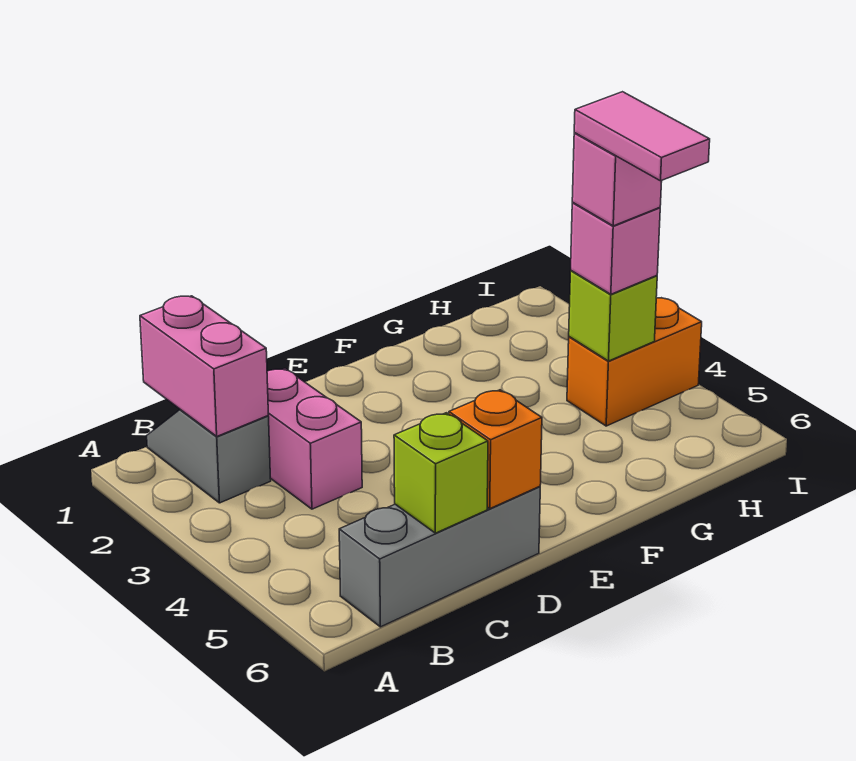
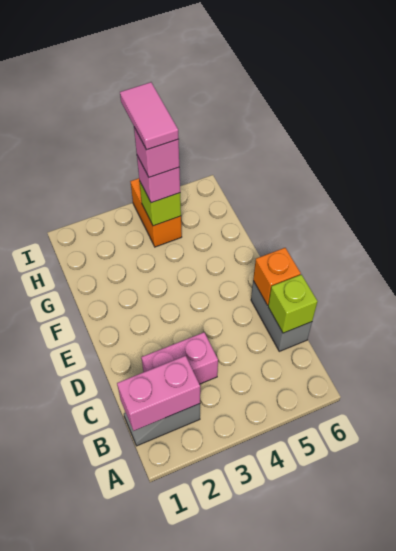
grey brick B6:D6 level 1 -> grey brick C6:D6 level 1
pink tile H4:H5 level 5 -> pink tile H4:I4 level 5

